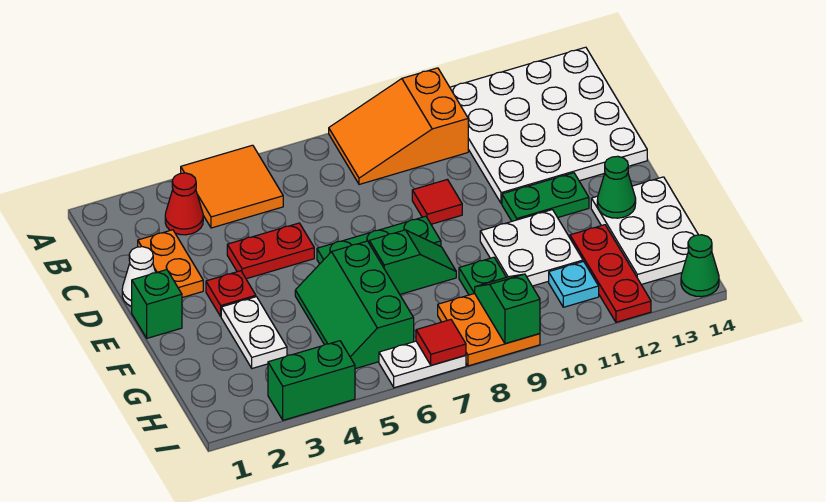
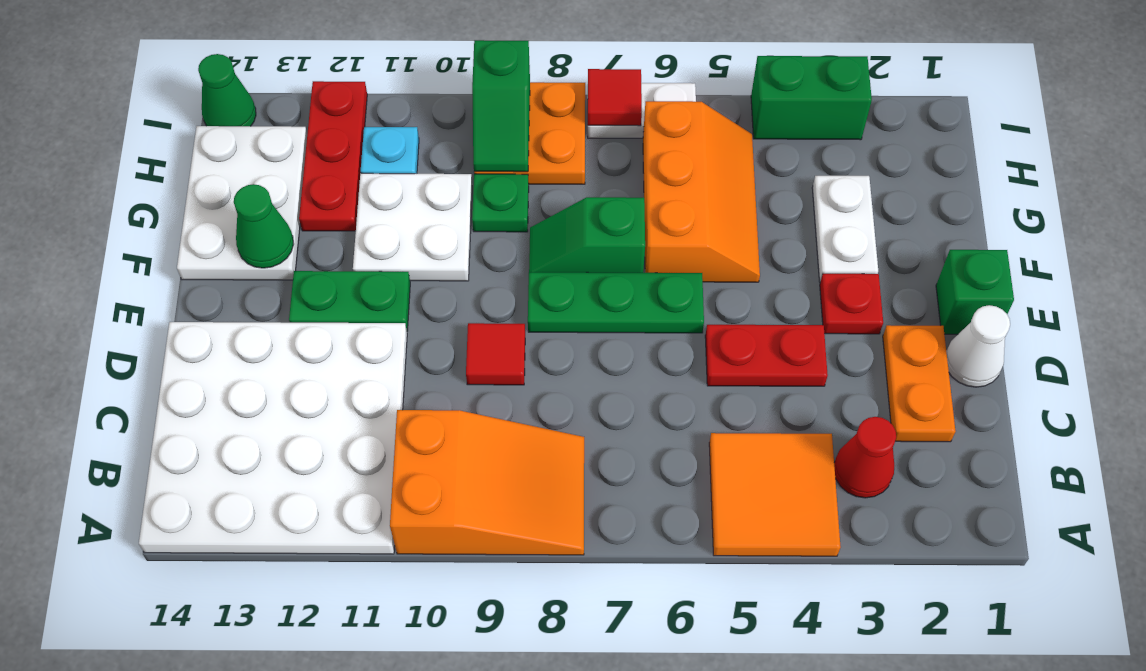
green slope F5:H6 level 1 top 6 -> orange slope F5:H6 level 1 top 6

